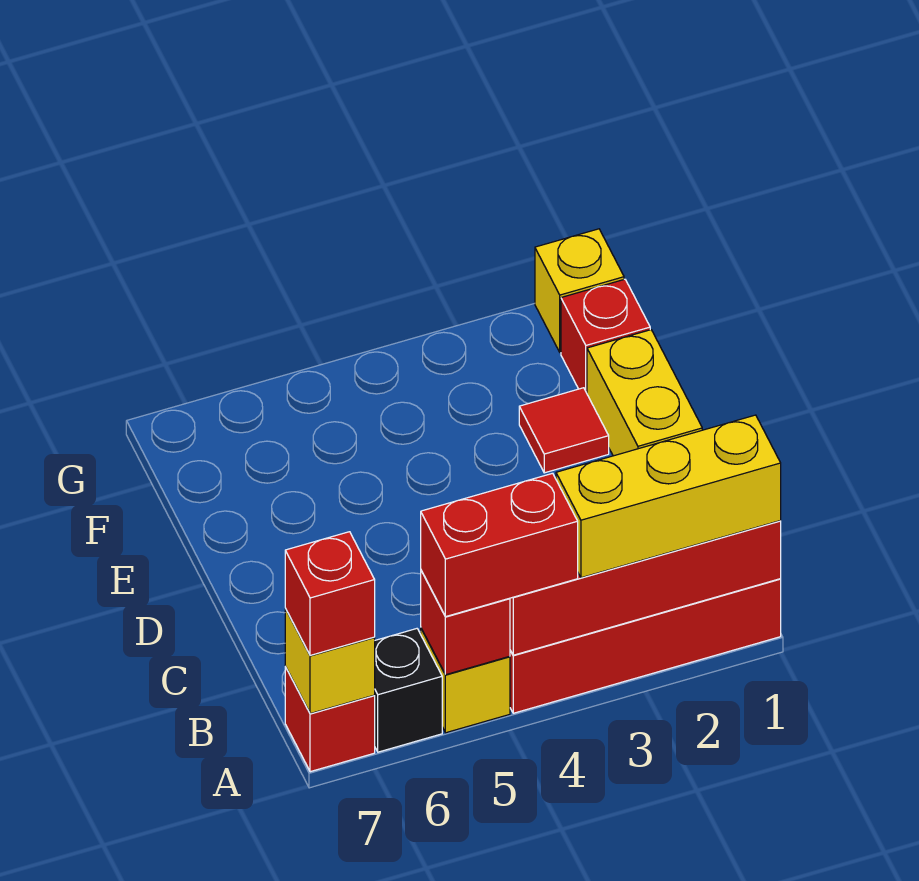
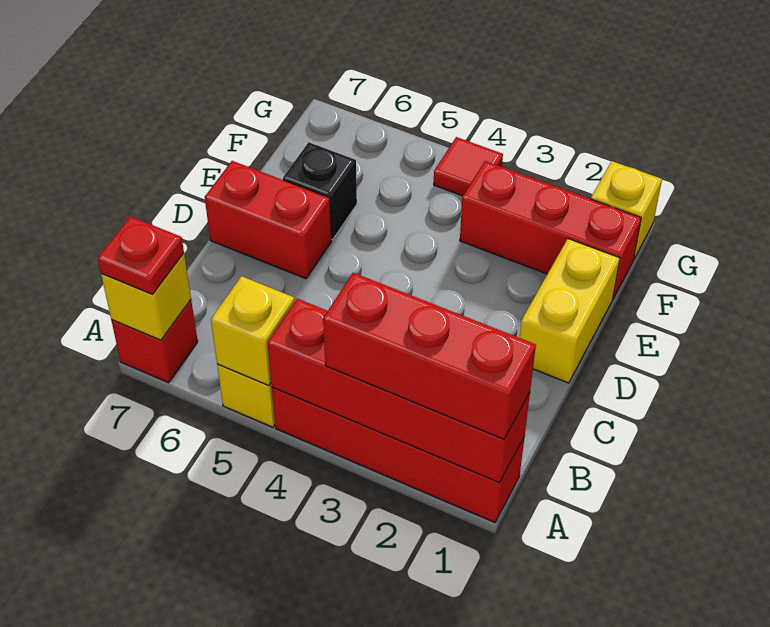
yellow brick A1:A3 level 3 -> red brick A1:A3 level 3
red brick A4:A5 level 3 -> red brick D6:D7 level 1
red brick A5 level 2 -> yellow brick A5 level 2
black brick A6 level 1 -> black brick E6 level 1
red brick A7 level 3 -> red plate A7 level 3
red tile E2 level 1 -> red tile G4 level 1
red brick F1 level 1 -> red brick F1:F3 level 1

